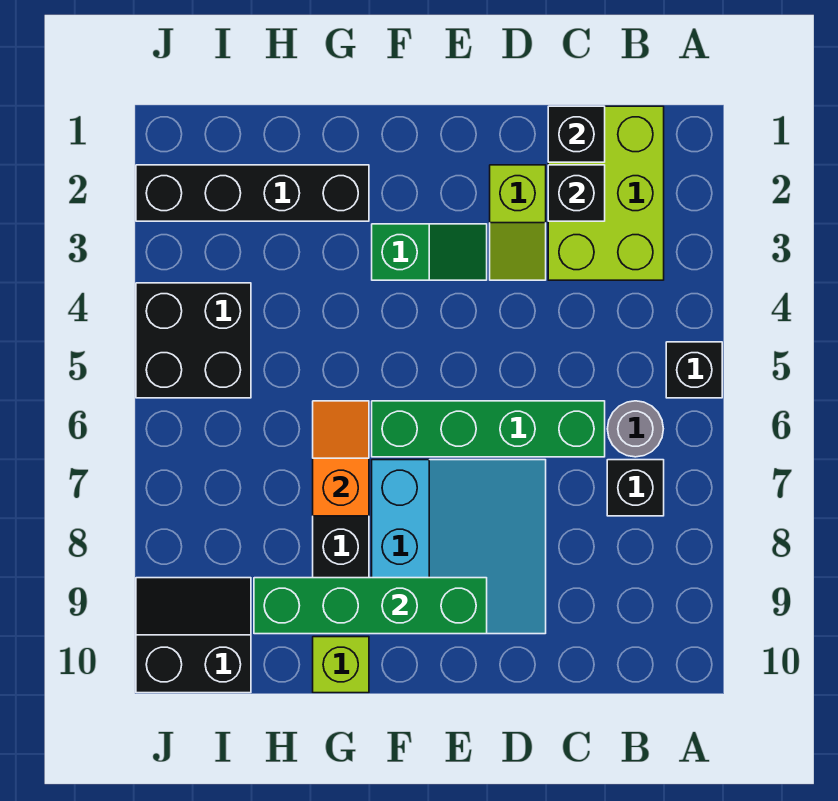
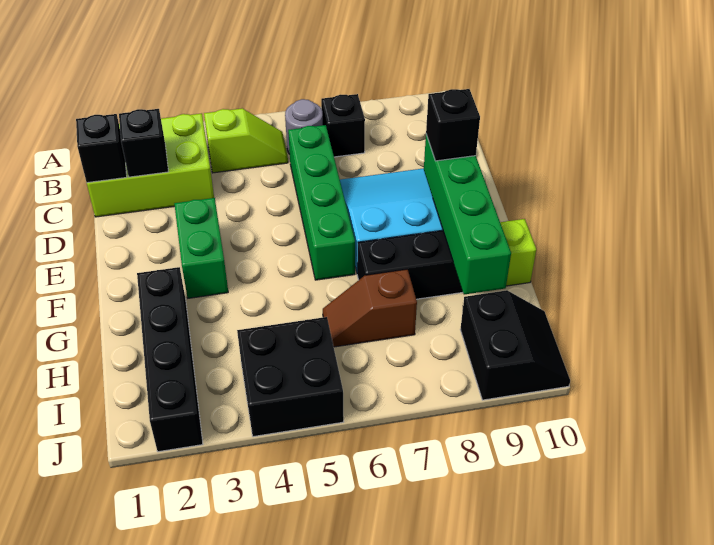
black brick A5 level 1 -> black brick E9 level 3
lime slope D2:D3 level 1 top 2 -> lime slope B4:B5 level 1 top 4
green slope E3:F3 level 1 top F -> green brick E3:F3 level 1
orange slope G6:G7 level 2 top 7 -> none
none -> brown slope H6:H7 level 1 top 7
black slope I9:J10 level 1 top 10 -> black slope I9:J10 level 1 top 9

